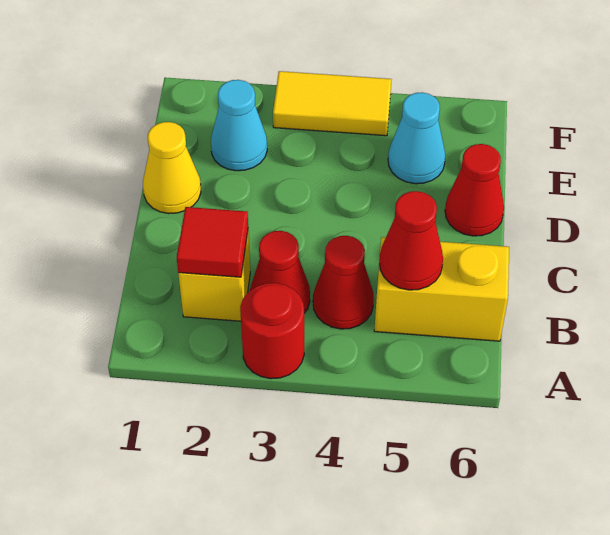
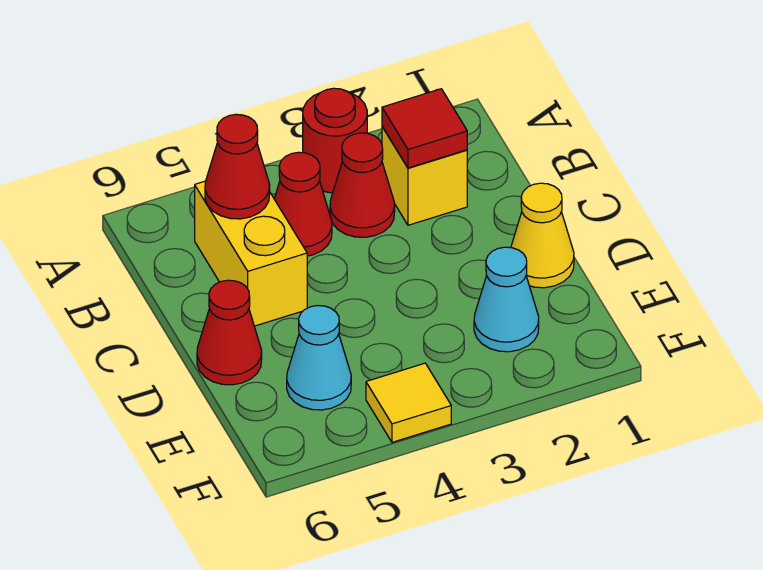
yellow brick B5:B6 level 1 -> yellow brick B5:C5 level 1
yellow tile F3:F4 level 1 -> yellow tile F4 level 1

